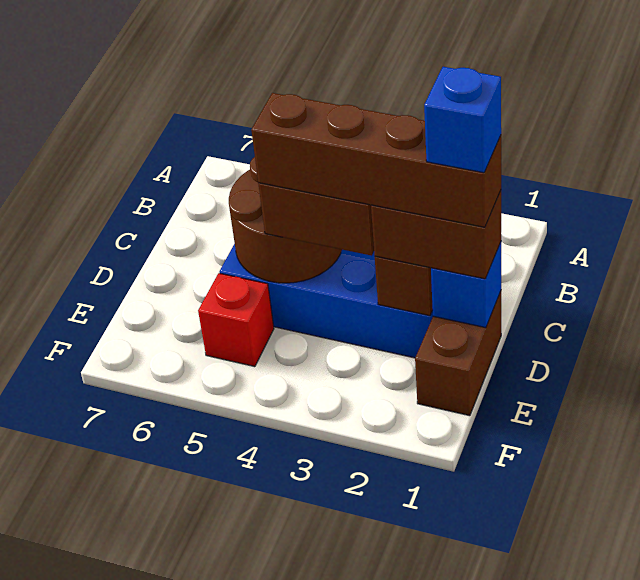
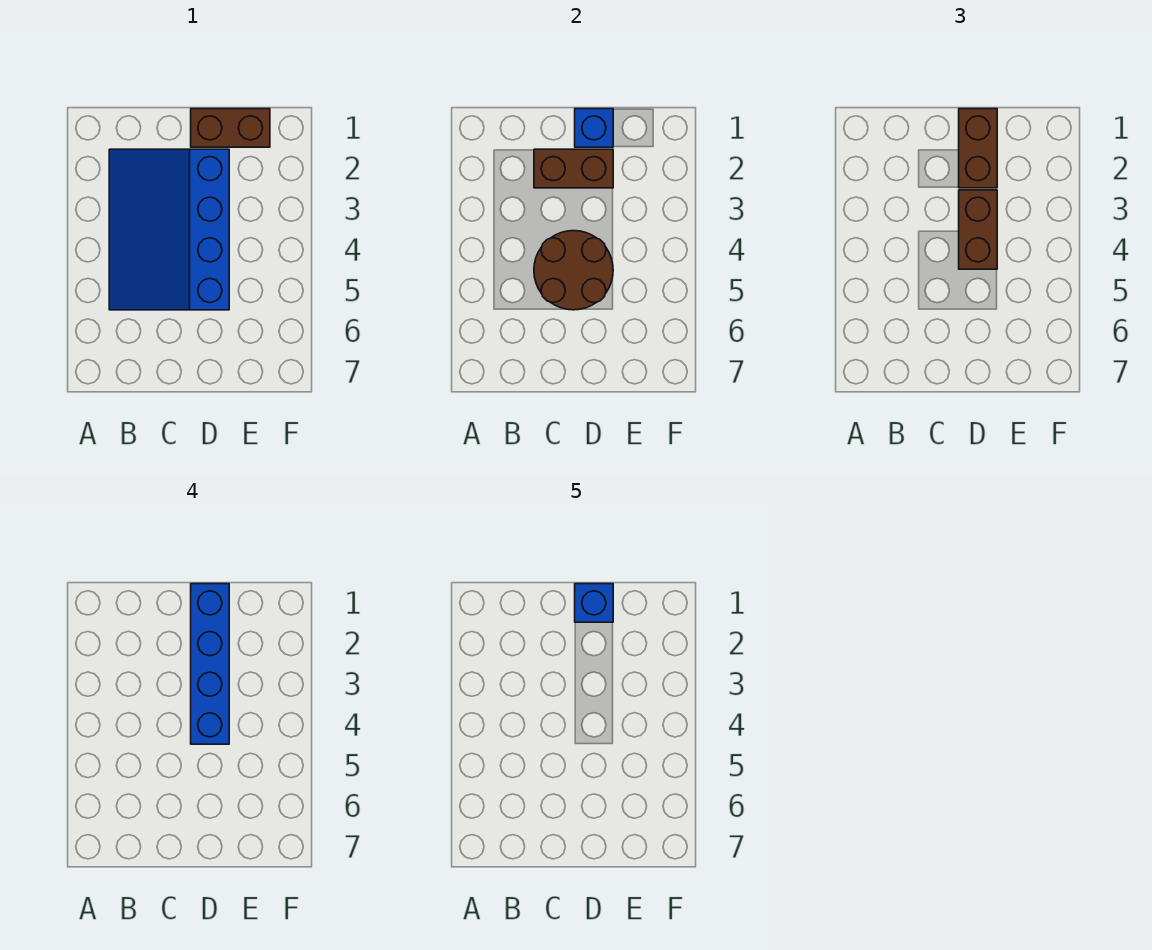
brown brick D1:D4 level 4 -> blue brick D1:D4 level 4
red brick E5 level 1 -> none

